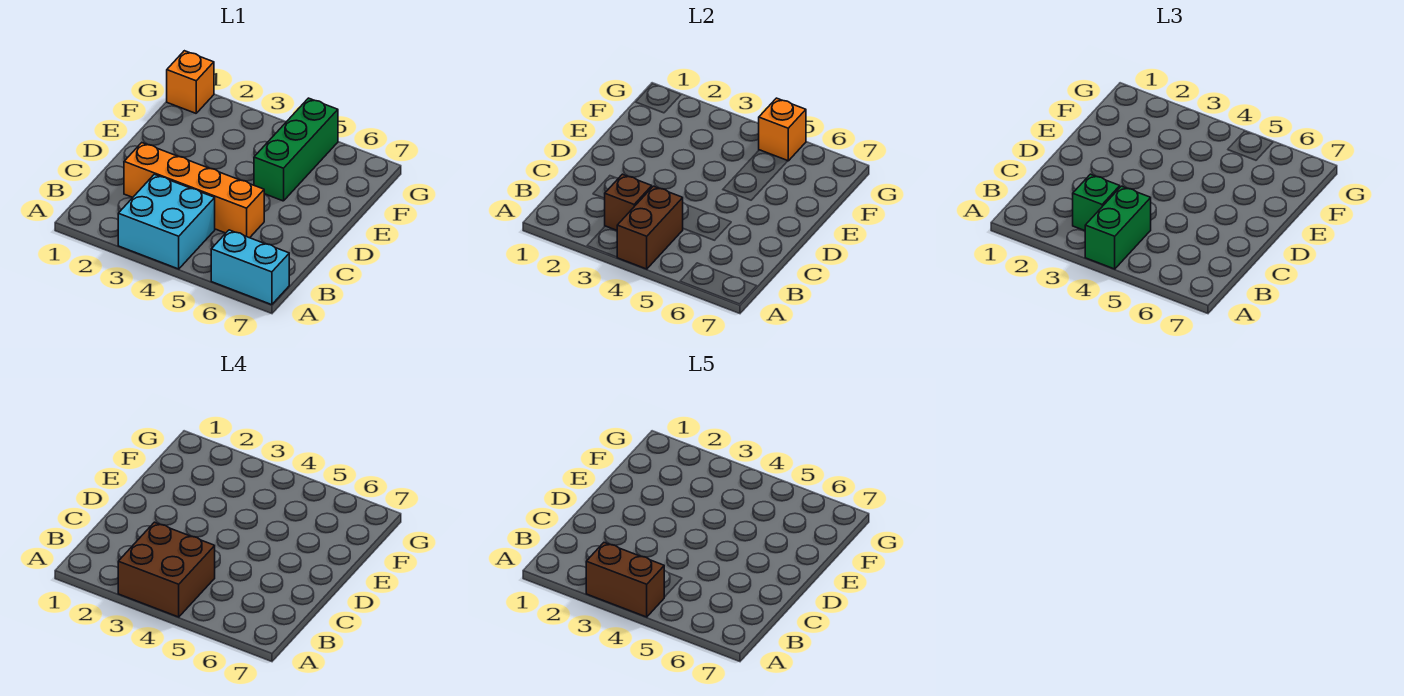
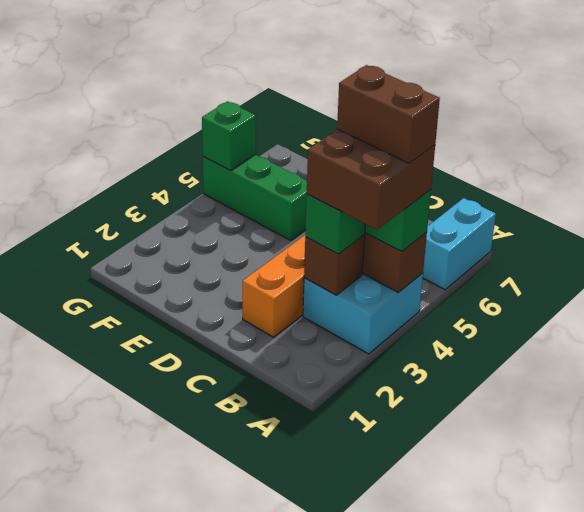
brown brick A3:A4 level 5 -> brown brick A4:B4 level 5
orange brick G1 level 1 -> none
orange brick G5 level 2 -> green brick G5 level 2

